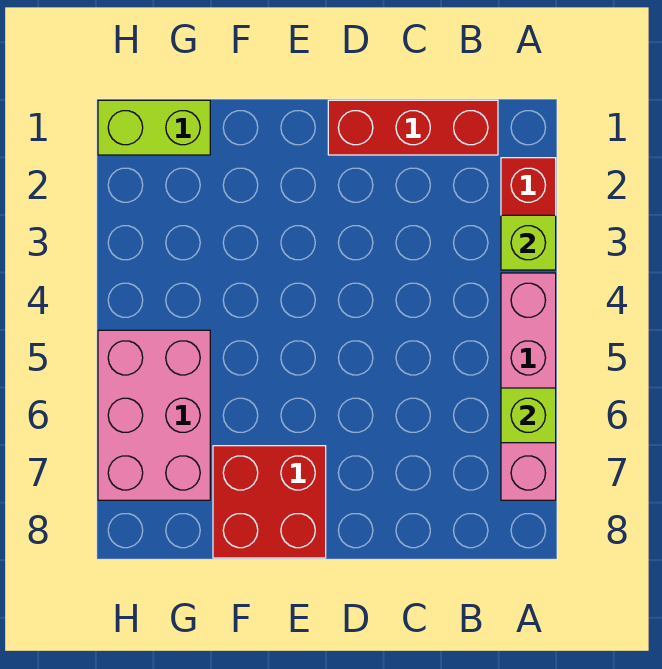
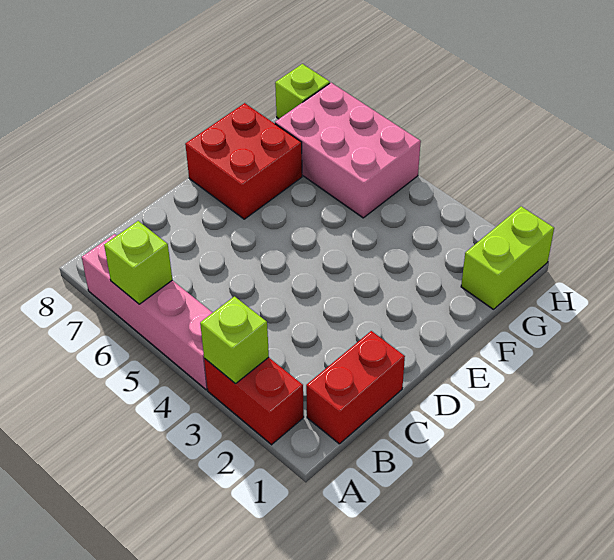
red brick B1:D1 level 1 -> red brick B1:C1 level 1
none -> lime brick H8 level 1

